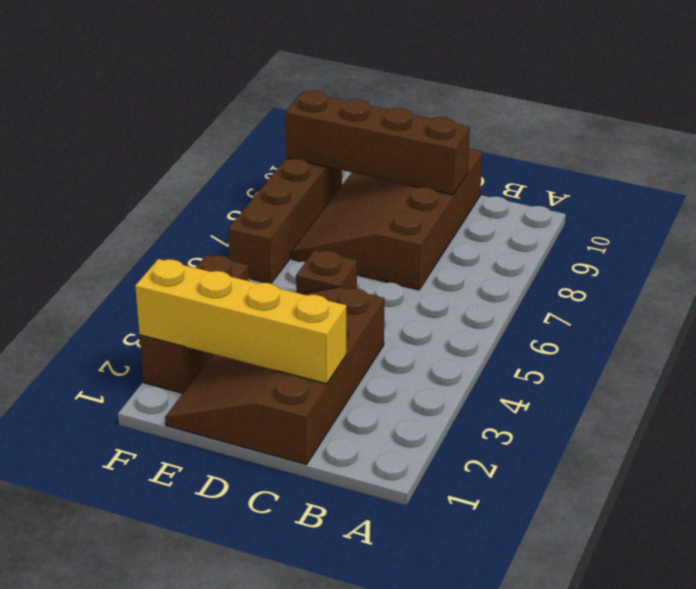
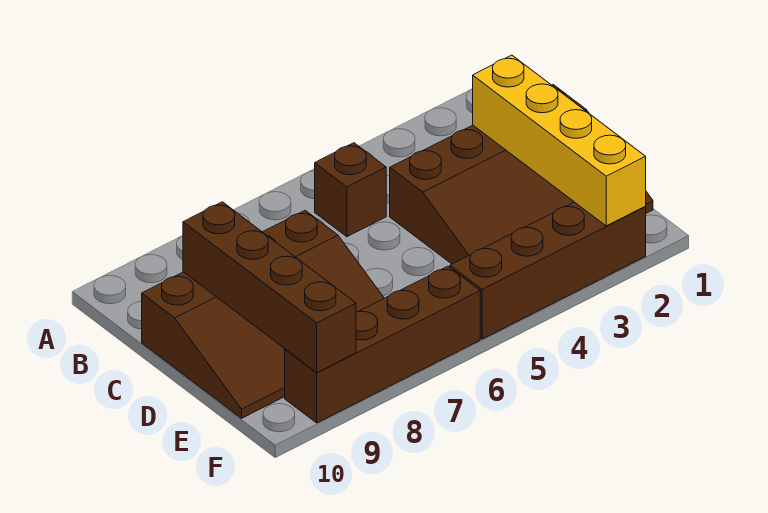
brown brick D5 level 1 -> brown brick B5 level 1
brown brick F2:F4 level 1 -> brown brick F2:F5 level 1

